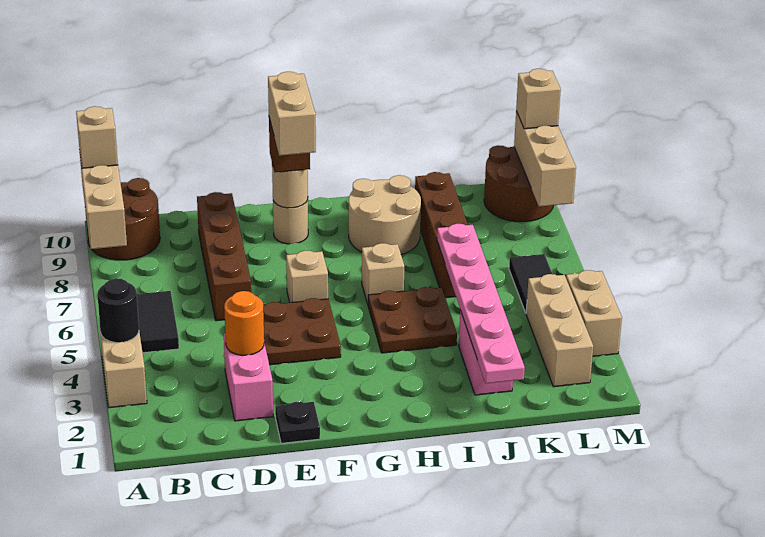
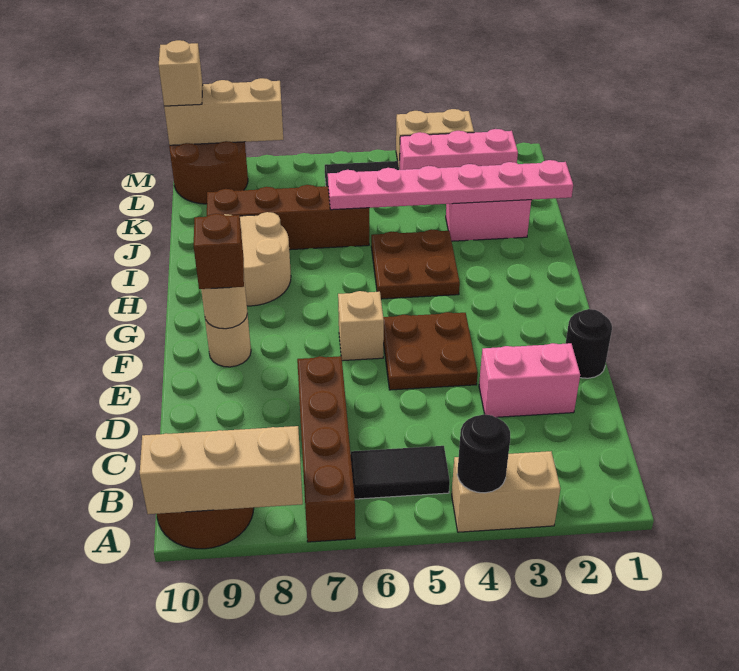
tan brick A10 level 3 -> none
orange round brick D3 level 2 -> none
brown brick D6:D9 level 1 -> brown brick A7:D7 level 1
black plate E1 level 1 -> black round brick E1 level 1
tan brick F8:F9 level 4 -> none
tan brick H6 level 1 -> none
tan brick L2:L4 level 1 -> pink brick L2:L4 level 1

